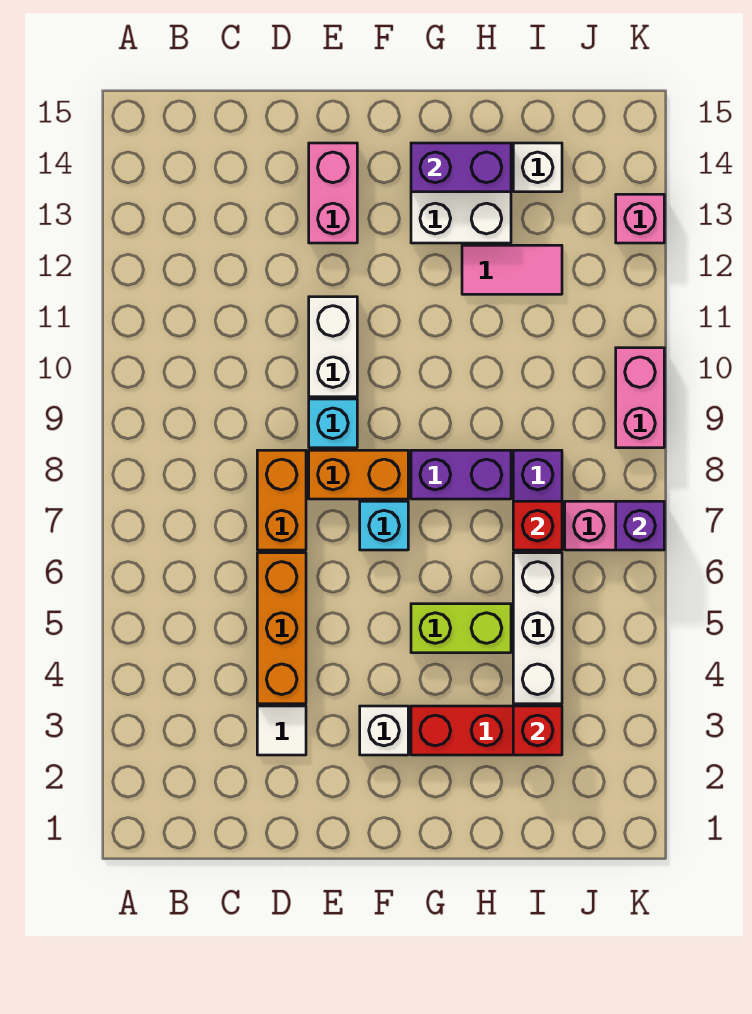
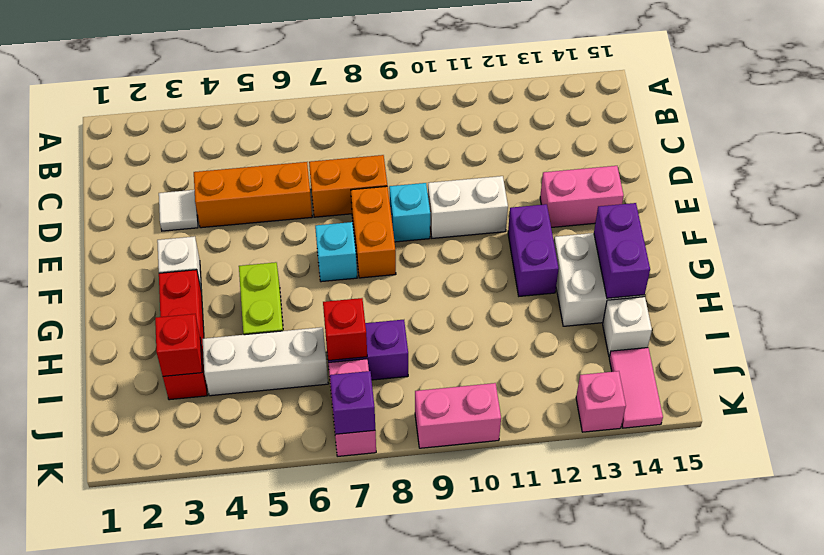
purple brick G8:H8 level 1 -> purple brick F12:G12 level 1
pink tile H12:I12 level 1 -> pink tile J14:K14 level 1

